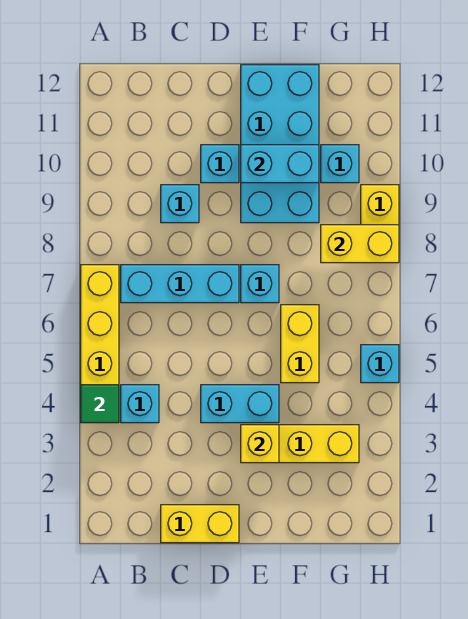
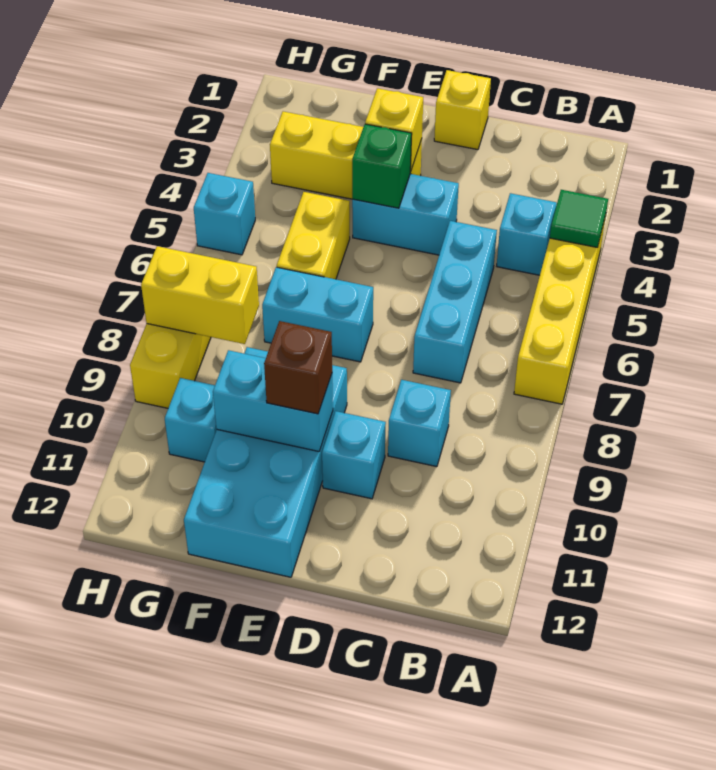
cyan brick B7:D7 level 1 -> cyan brick C5:C7 level 1
yellow brick C1:D1 level 1 -> yellow brick D1 level 1
none -> green brick E4 level 2
cyan brick E7 level 1 -> cyan brick E7:F7 level 1
none -> brown brick E10 level 3

